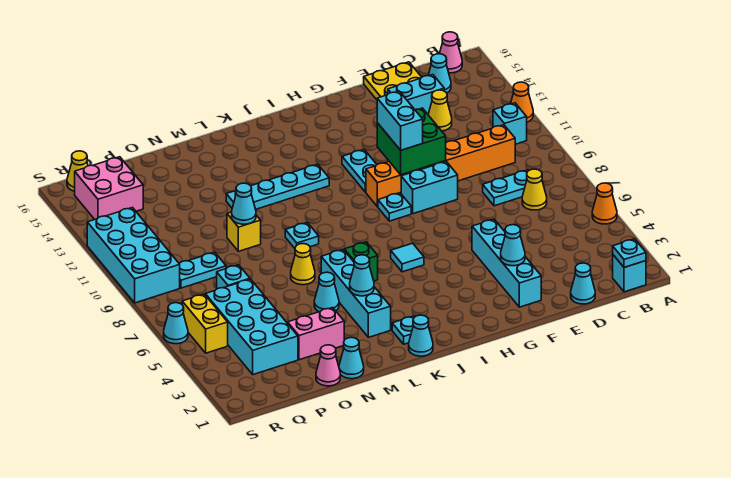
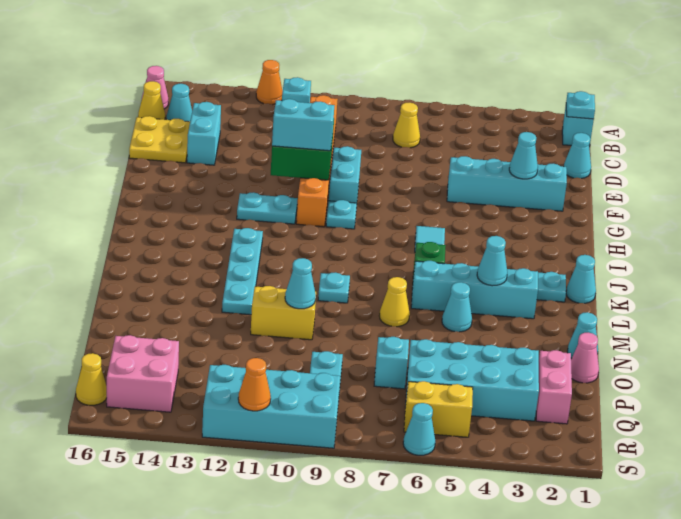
orange cone A5 level 1 -> orange cone S11 level 2
cyan plate C8:D8 level 1 -> none
yellow cone D13 level 1 -> yellow cone C16 level 1
pink brick N3:O3 level 1 -> pink brick P2:Q2 level 1
yellow brick N10 level 1 -> yellow brick N10:N11 level 1

